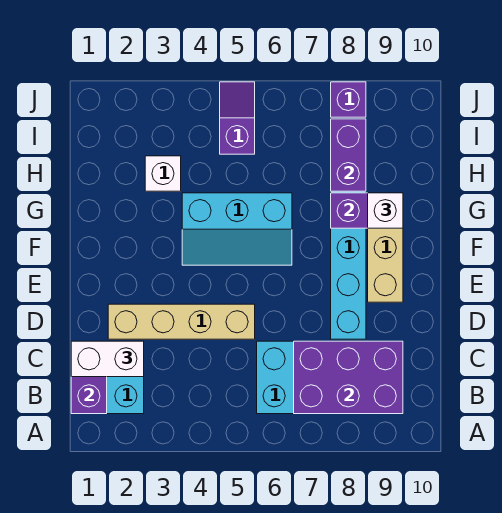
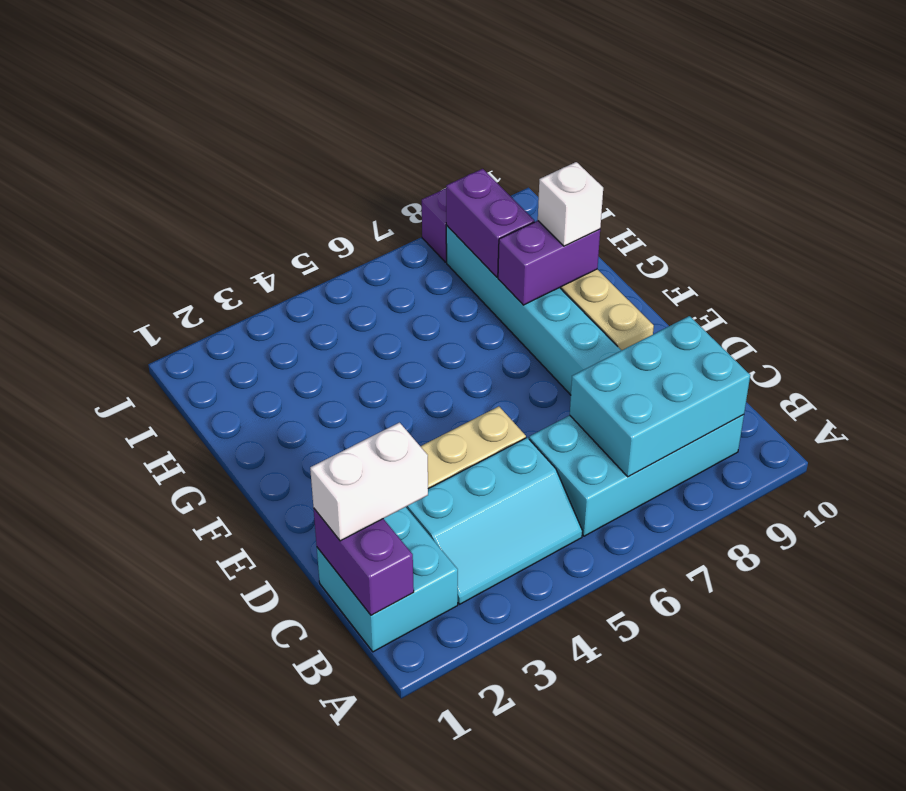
purple brick B7:C9 level 2 -> cyan brick B7:C9 level 2
cyan slope F4:G6 level 1 top G -> cyan slope B3:C5 level 1 top C
white brick H3 level 1 -> none
purple slope I5:J5 level 1 top I -> none

